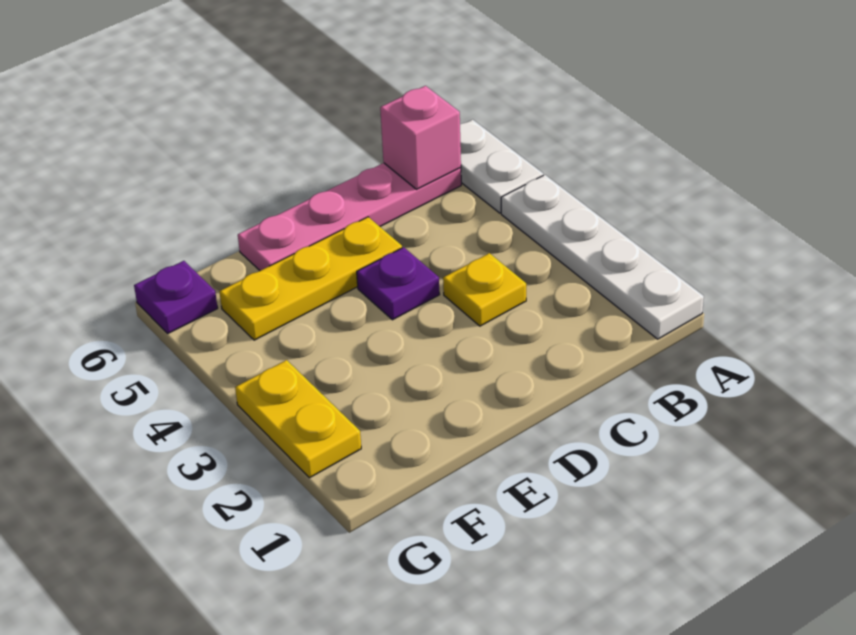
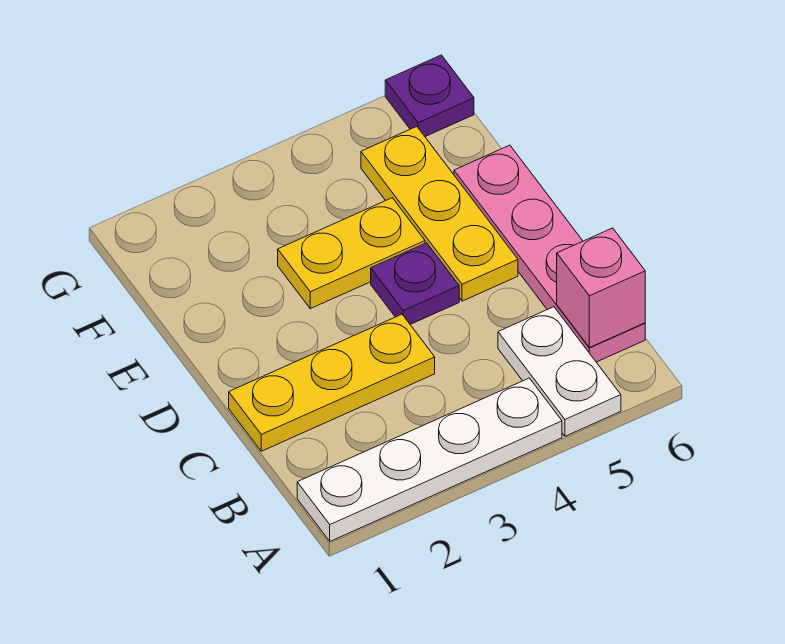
white plate A5:A6 level 1 -> white plate A5:B5 level 1
yellow plate C3 level 1 -> yellow plate C1:C3 level 1
yellow plate G2:G3 level 1 -> yellow plate E3:E4 level 1

